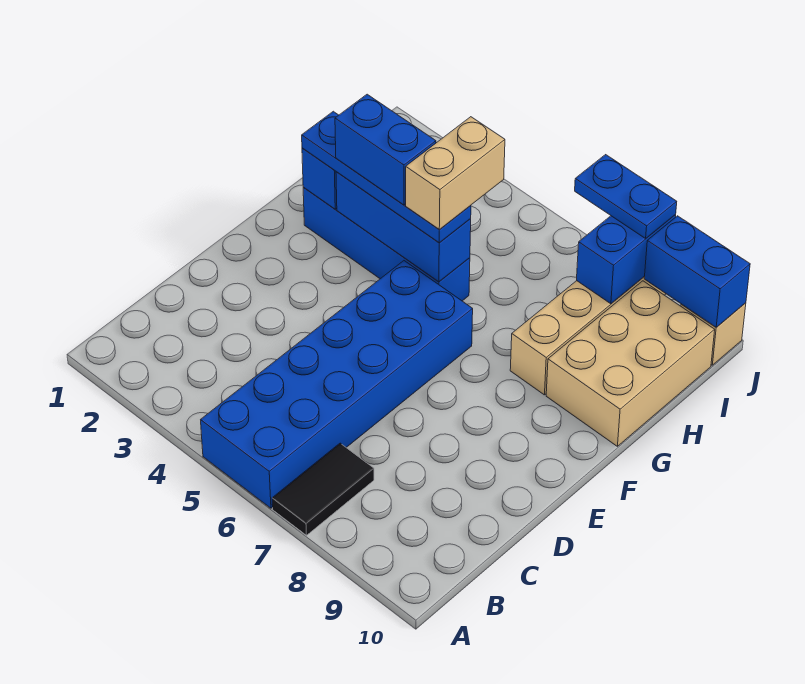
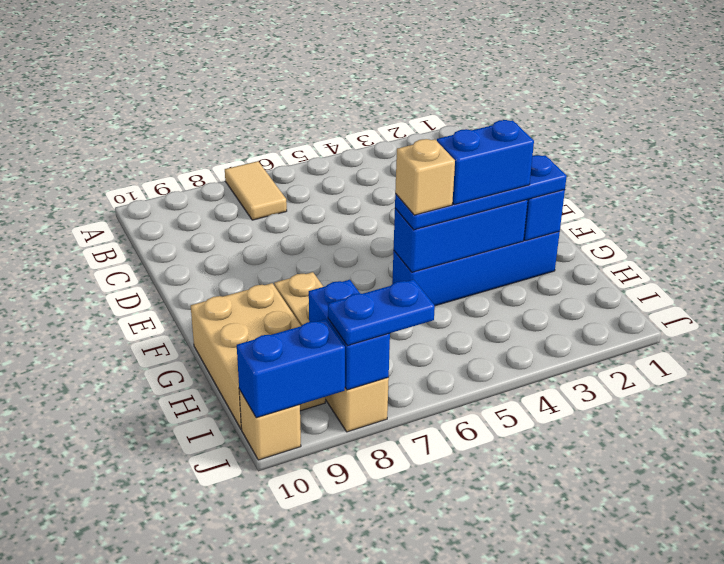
blue brick A5:F6 level 1 -> none
black tile A7:B7 level 1 -> tan tile A7:B7 level 1
tan brick G5:H5 level 4 -> tan brick G5 level 4

